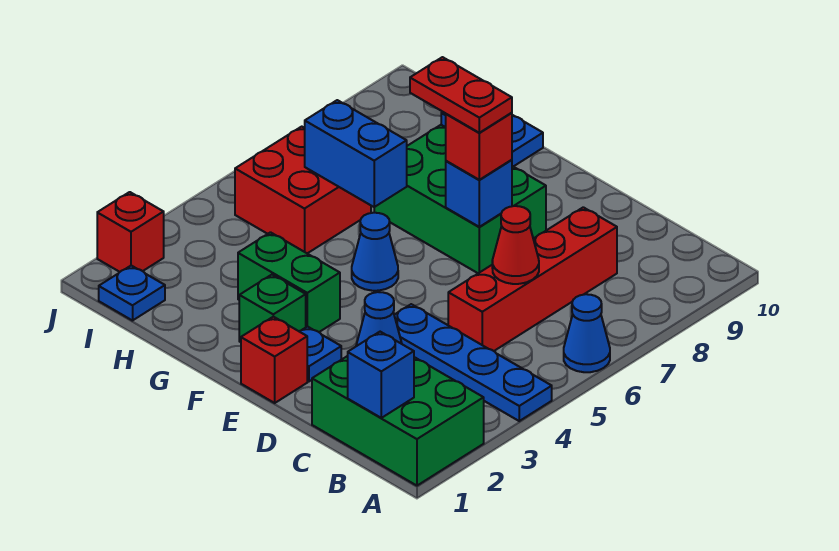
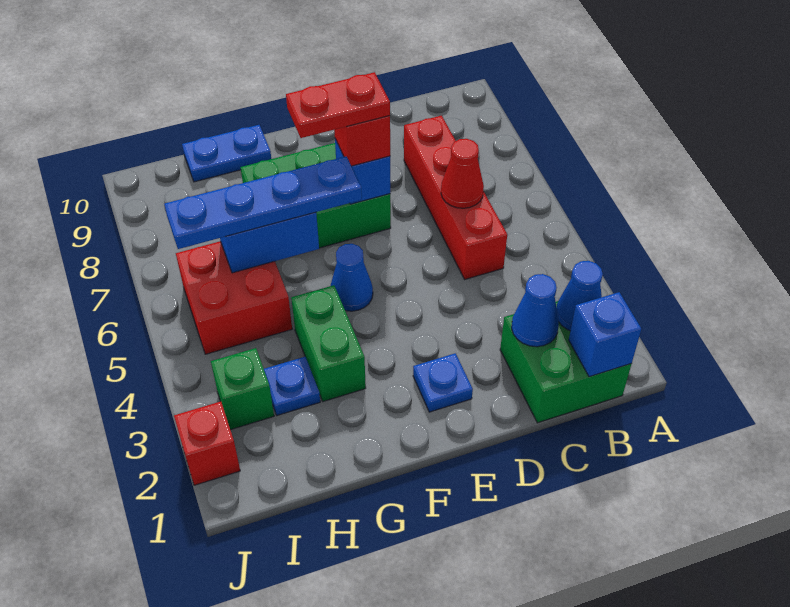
green brick A1:C2 level 1 -> green brick B1:C2 level 1
blue plate A4:D4 level 1 -> blue plate F6:I6 level 3
blue cone A6 level 1 -> blue cone B2 level 2
red brick E1 level 1 -> none
green brick F2 level 1 -> green brick I3 level 1
green brick F3:G3 level 1 -> green brick G3:G4 level 1
blue plate I1 level 1 -> blue plate H3 level 1

